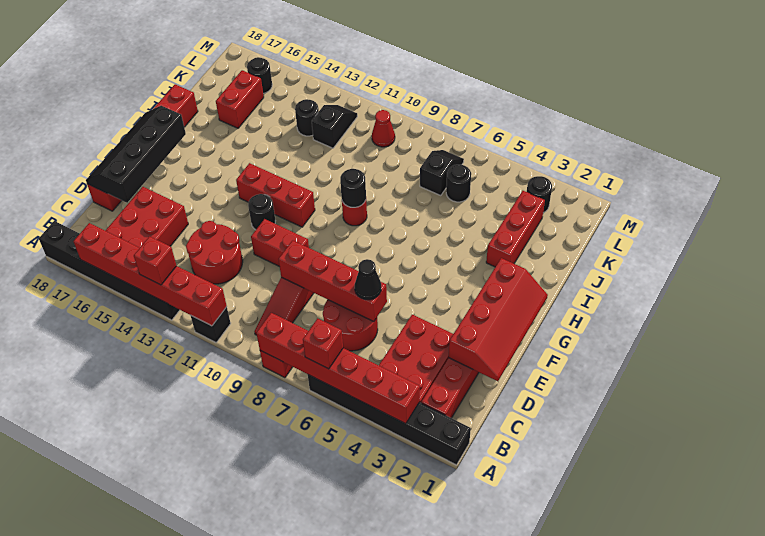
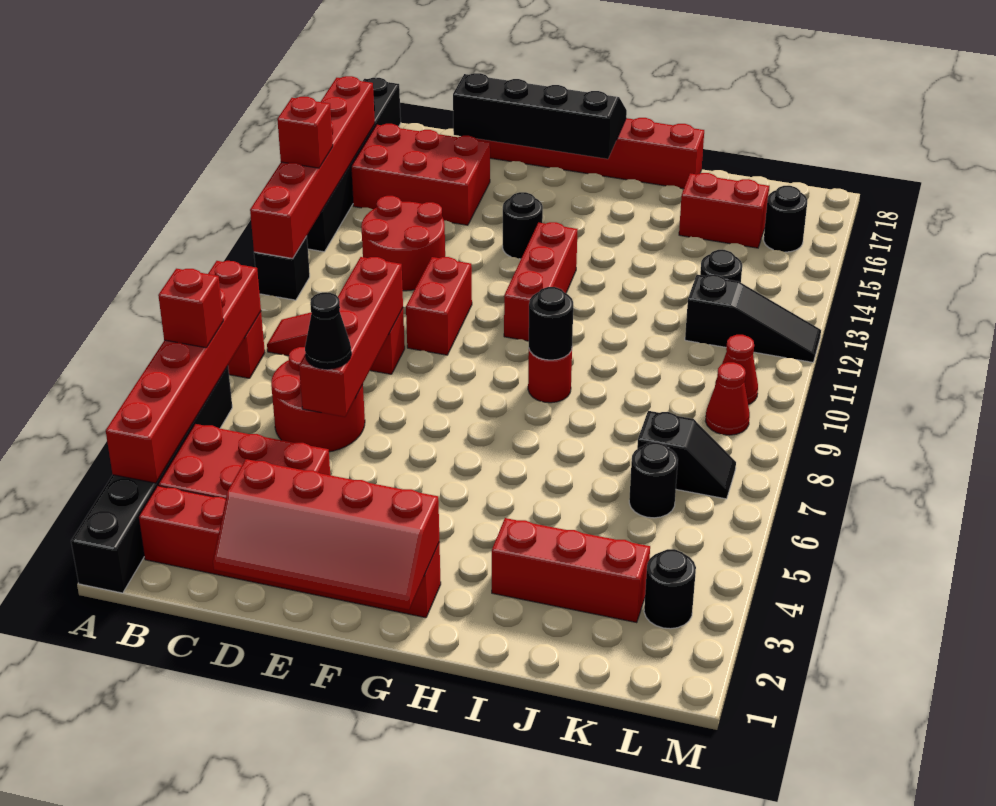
black round brick F12 level 1 -> black round brick F14 level 1
black slope K12:L12 level 1 top K -> black slope K12:M12 level 1 top K
none -> red cone L9 level 1

